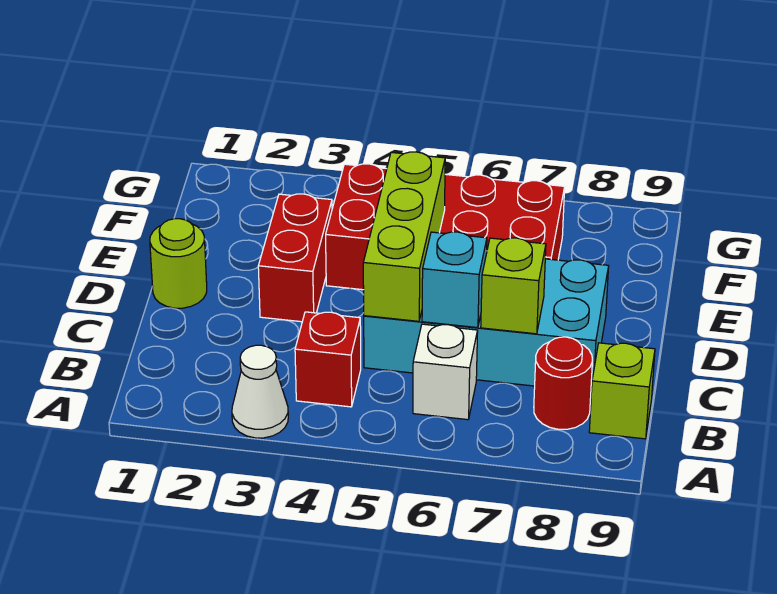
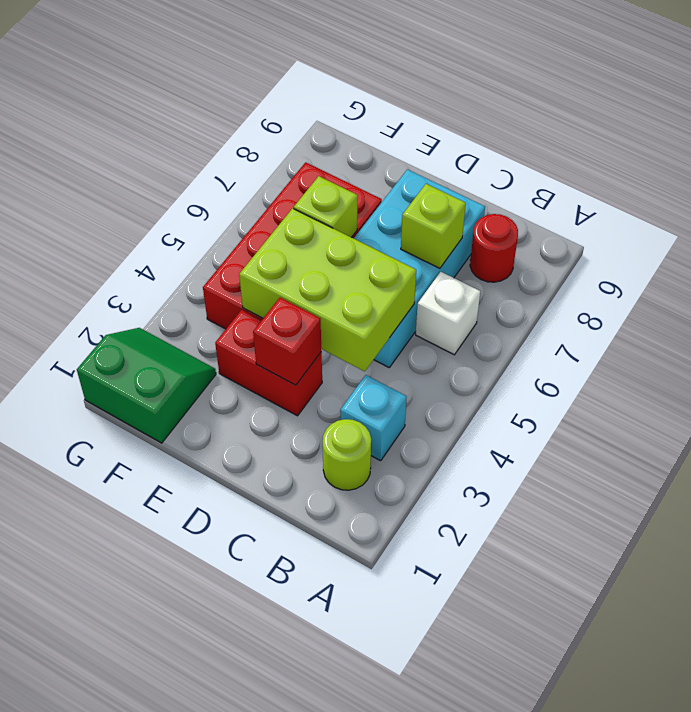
white cone A3 level 1 -> none
red brick B4 level 1 -> red brick D3 level 2
lime brick B9 level 1 -> lime brick E6 level 2
lime brick C5:E5 level 2 -> lime brick C4:E5 level 2
cyan brick C6 level 2 -> cyan brick B3 level 1
lime round brick D1 level 1 -> lime round brick B2 level 1
none -> green slope F1:G2 level 1 top 1

